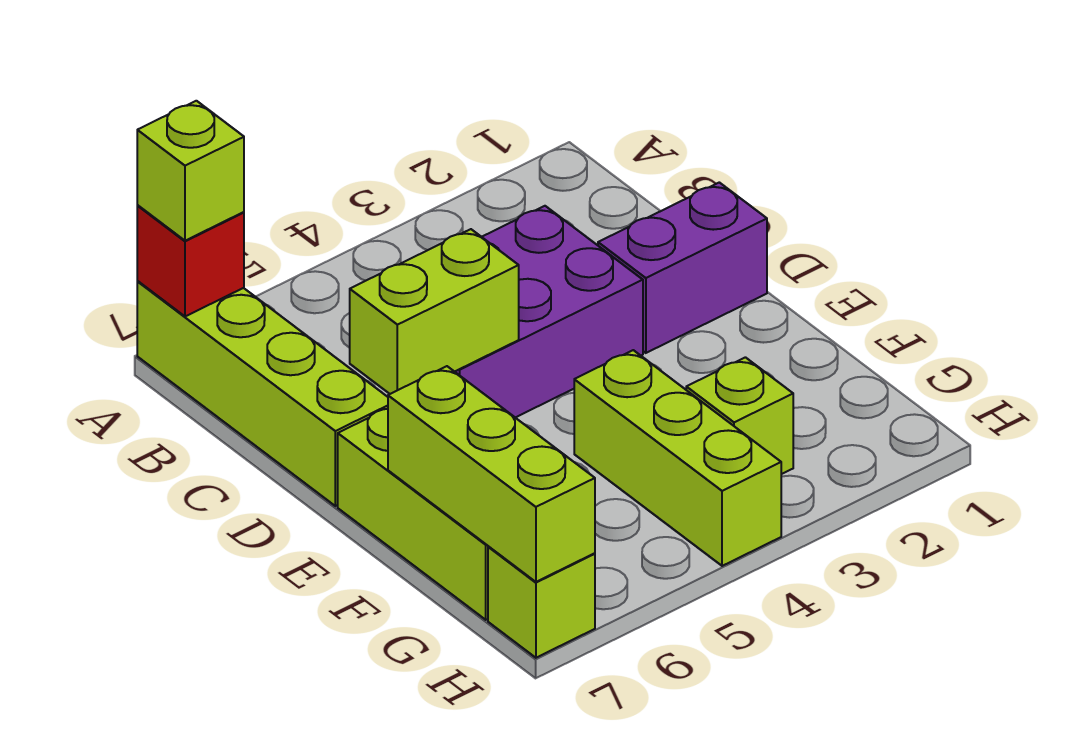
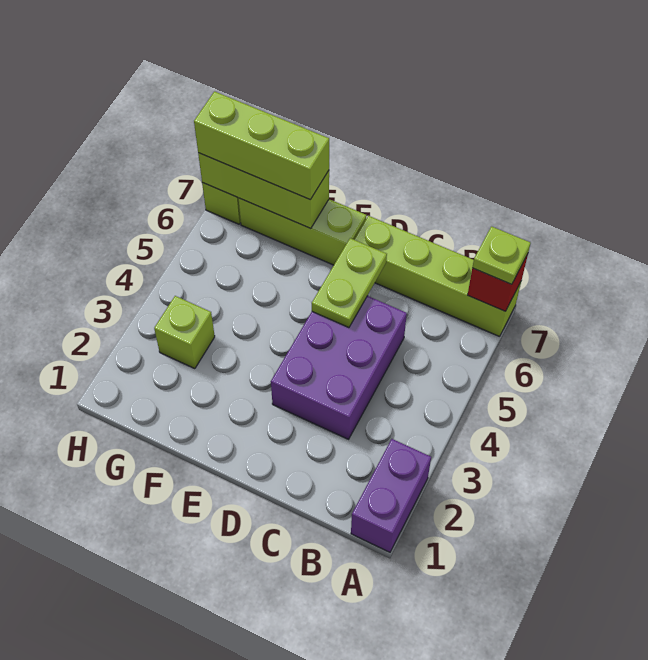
lime brick A7 level 3 -> lime plate A7 level 3
purple brick D1:D2 level 1 -> purple brick A1:A2 level 1
lime brick D5:D6 level 2 -> lime plate D5:D6 level 2
lime brick F4:H4 level 1 -> lime brick F7:H7 level 3

